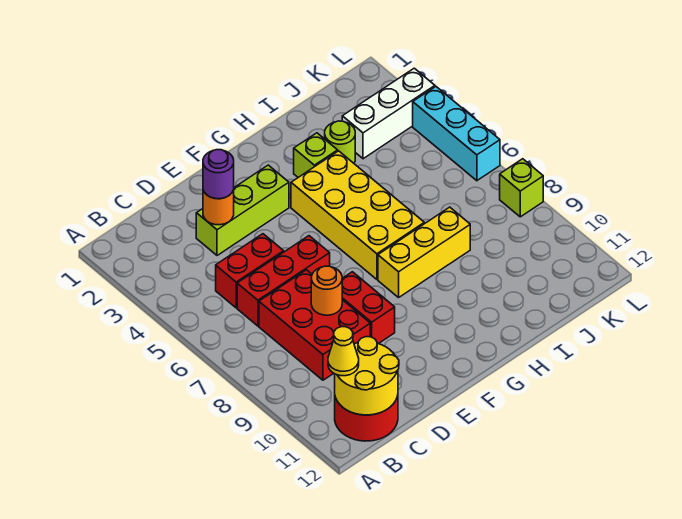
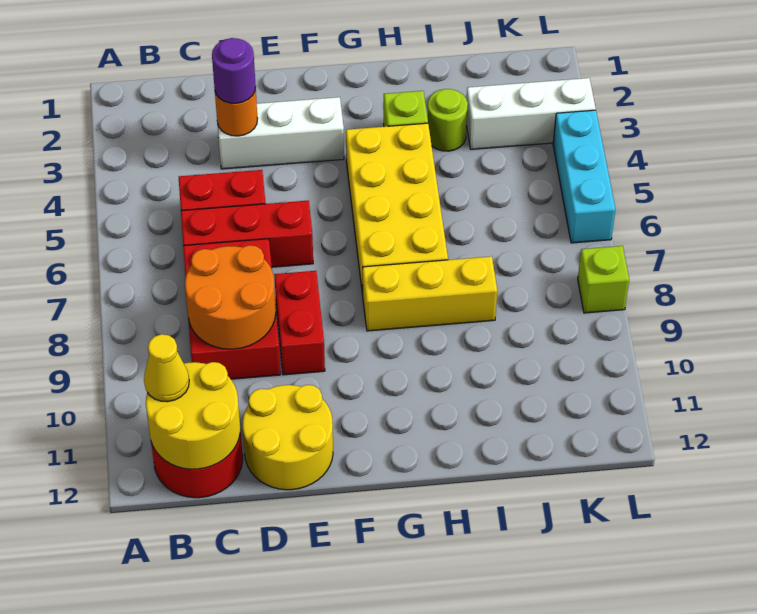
lime brick D3:F3 level 1 -> white brick D3:F3 level 1
orange round brick D8 level 2 -> orange round brick C8:D9 level 2
none -> yellow round brick D11:E12 level 1

